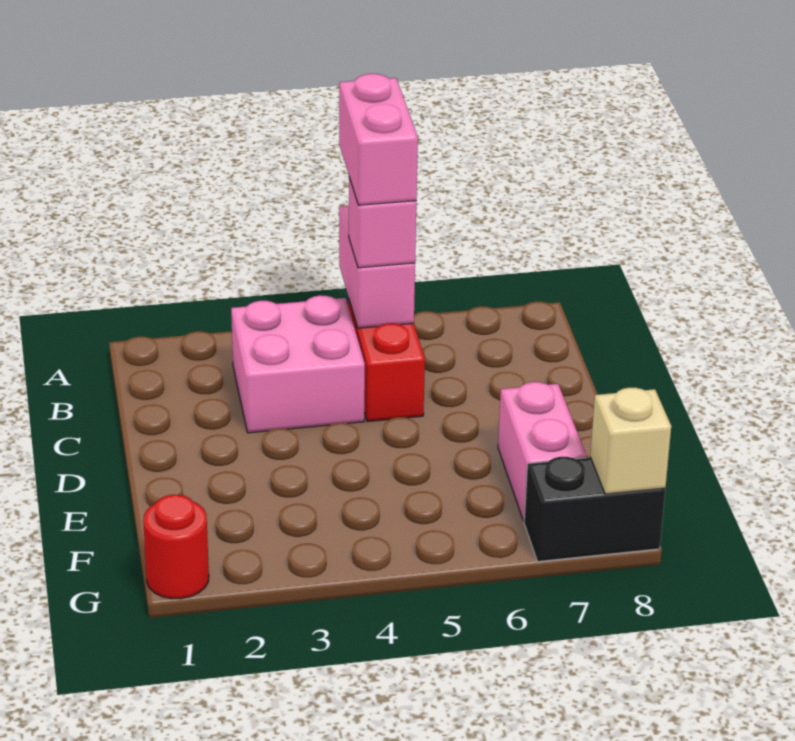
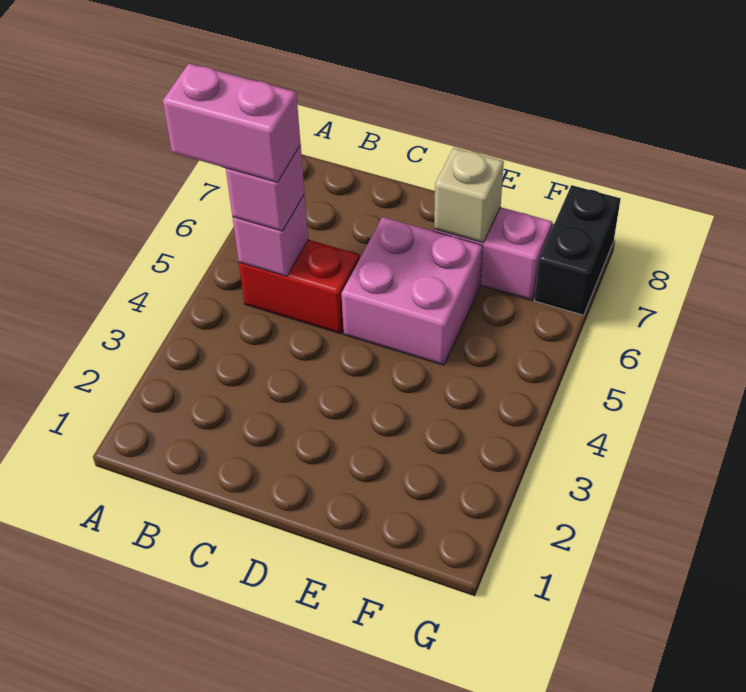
pink brick A5:B5 level 2 -> pink brick B5 level 2
pink brick B3:C4 level 1 -> pink brick D5:E6 level 1
red round brick G1 level 1 -> none
tan brick G8 level 2 -> tan brick E7 level 2

